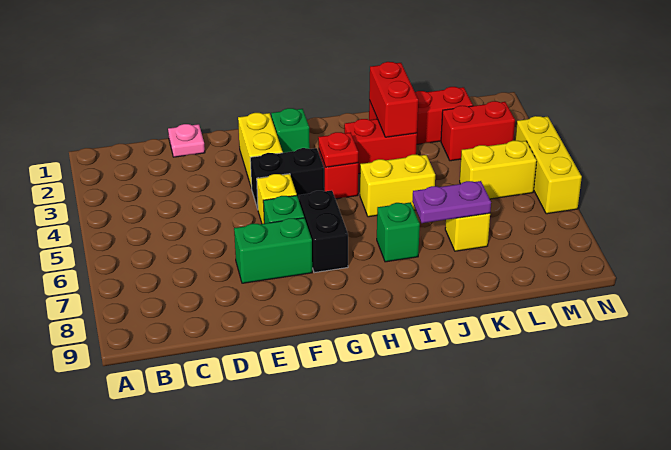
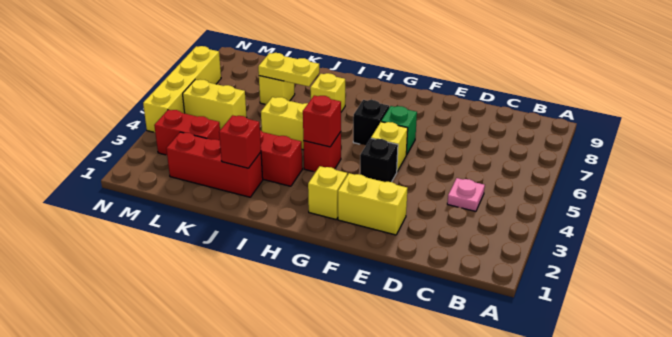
pink plate D1 level 1 -> pink plate C4 level 1
green brick E7:F7 level 1 -> none
yellow brick F2:F3 level 1 -> yellow brick E2:F2 level 1
black brick F4:G4 level 1 -> black brick F4 level 1
green brick G2 level 1 -> yellow brick G2 level 1
black brick G6:G7 level 1 -> black brick G6 level 1
red plate H4 level 2 -> red brick H4 level 2
green brick I7 level 1 -> yellow brick I7 level 1
red brick J2:J3 level 2 -> red brick J2 level 2
purple plate J7:K7 level 2 -> yellow plate J7:K7 level 2
yellow brick N4:N6 level 1 -> yellow brick N4:N7 level 1

